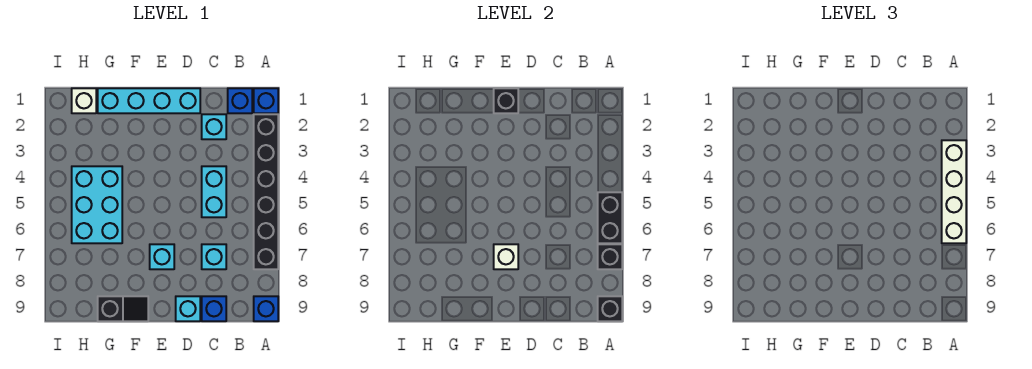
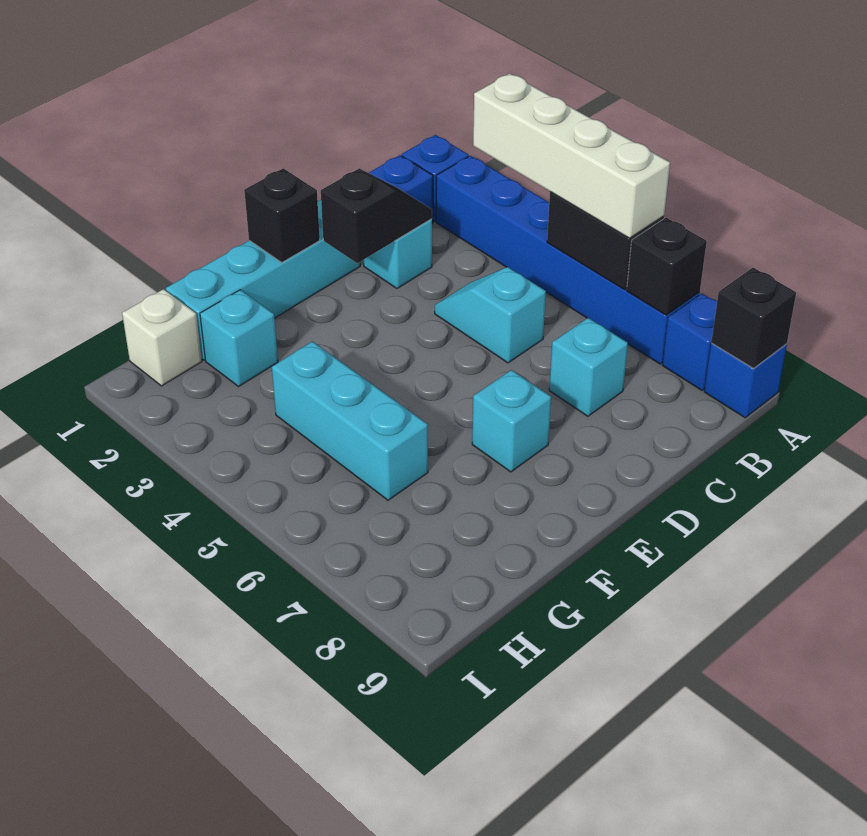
black brick A2:A7 level 1 -> blue brick A2:A7 level 1
cyan brick C4:C5 level 1 -> cyan slope C4:C5 level 1 top 5
blue brick C9 level 1 -> blue brick A8 level 1
cyan brick D9 level 1 -> cyan brick G2 level 1
white brick E7 level 2 -> none
black slope F9:G9 level 1 top G -> black slope C2:D2 level 2 top D
cyan brick G4:H6 level 1 -> cyan brick G4:G6 level 1

